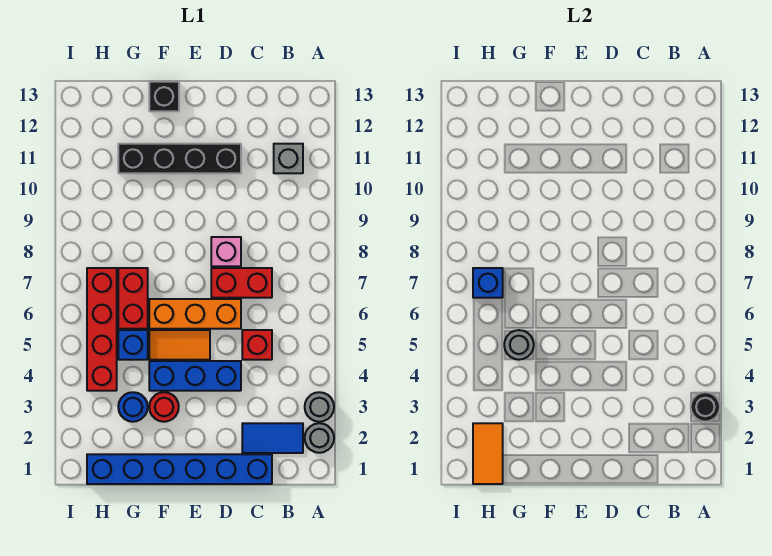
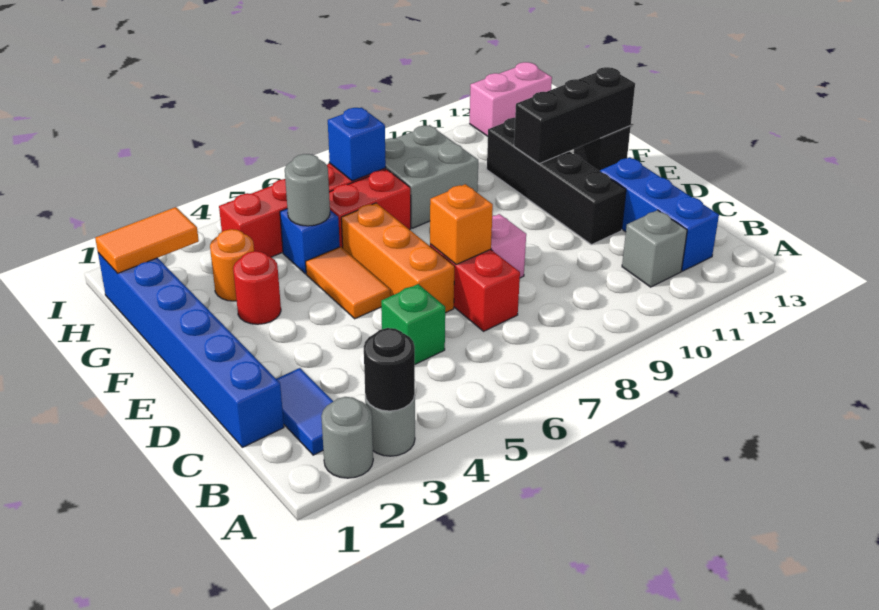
red brick C5 level 1 -> green brick C5 level 1
blue brick D4:F4 level 1 -> blue brick B12:D12 level 1
none -> orange brick D7 level 2
none -> black brick F11:F13 level 2
blue round brick G3 level 1 -> orange round brick G3 level 1
none -> grey brick G8:H9 level 1
none -> pink brick I12:I13 level 1

